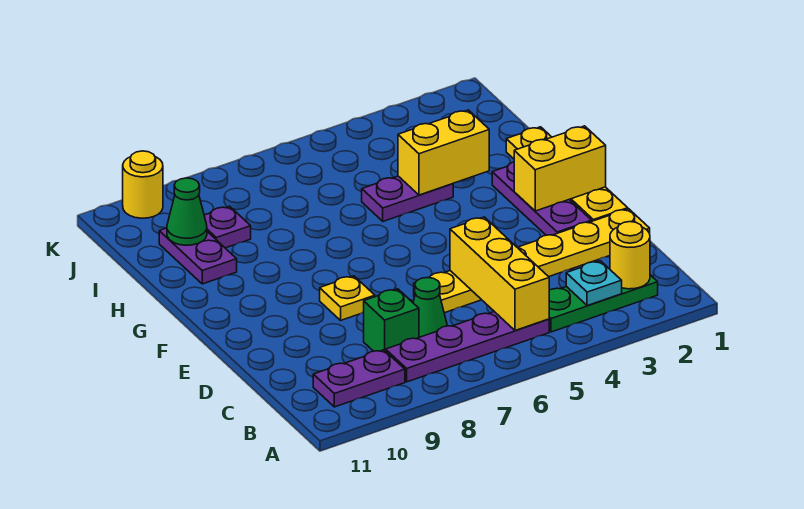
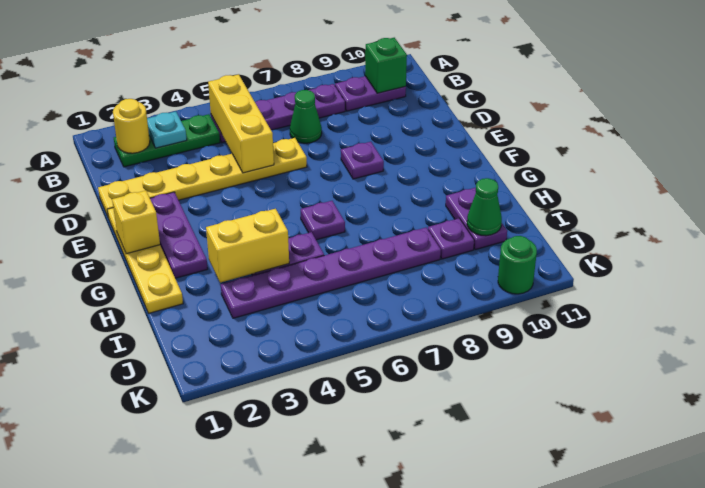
green brick C8 level 1 -> green brick B10 level 2
yellow plate E8 level 1 -> purple plate E8 level 1
yellow brick F1:F2 level 2 -> yellow brick F1 level 2
none -> purple plate G6 level 1
none -> purple plate I3:I8 level 1
yellow round brick K10 level 1 -> green round brick K10 level 1

